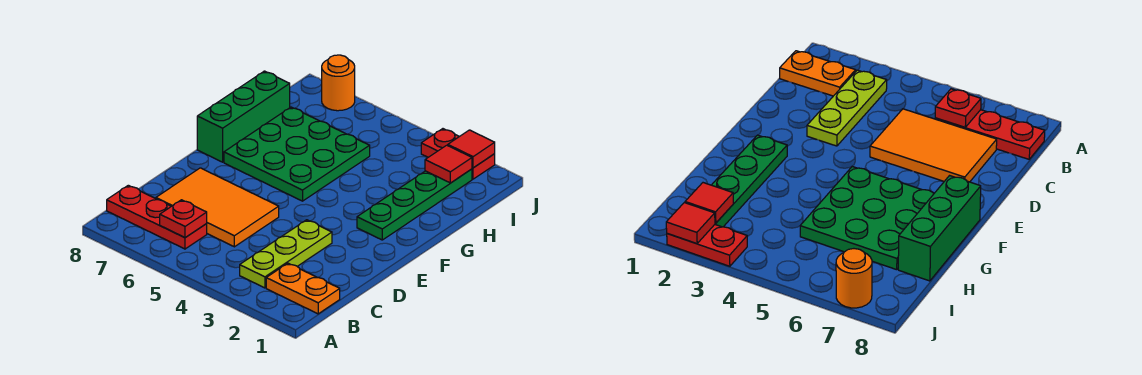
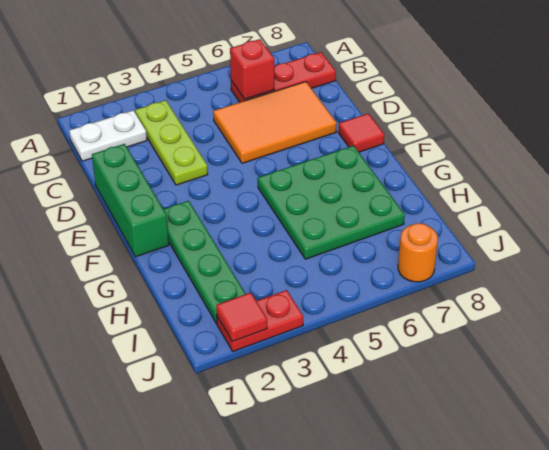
orange plate B1:B2 level 1 -> white plate B1:B2 level 1
red plate B6 level 2 -> red brick B6 level 2
green brick F8:H8 level 1 -> green brick D1:F1 level 1
red tile I2 level 2 -> red tile E8 level 1

